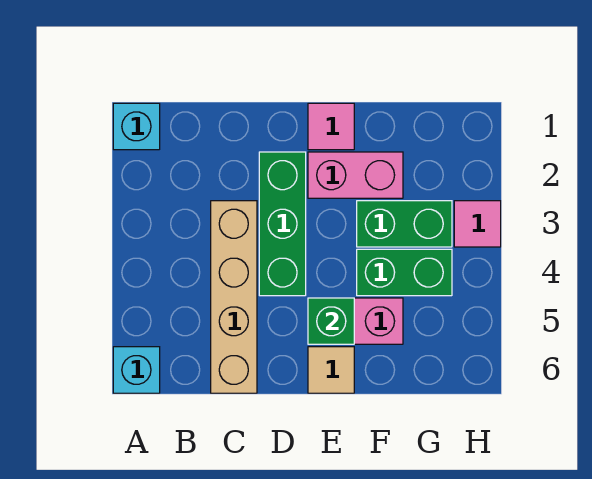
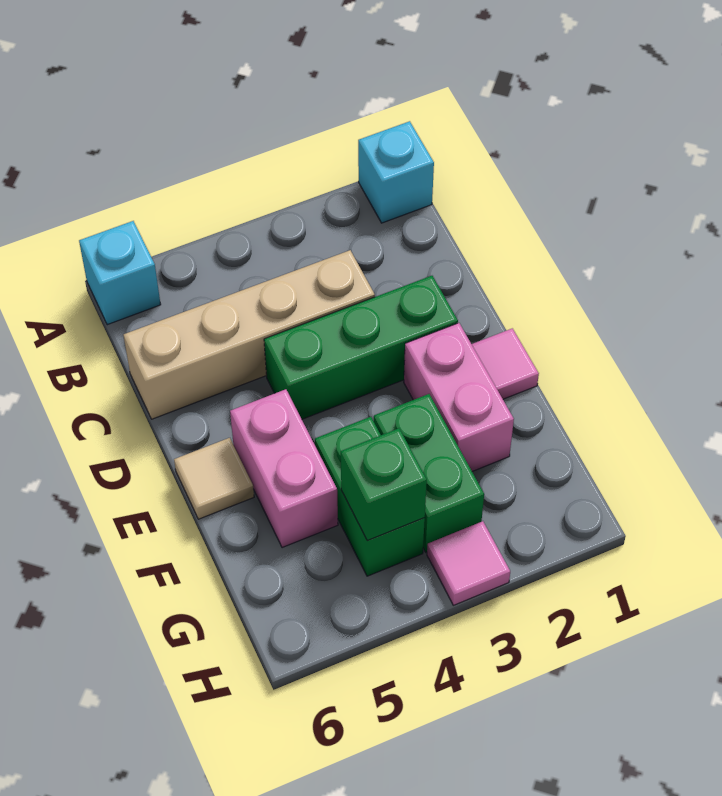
green brick E5 level 2 -> green brick G4 level 2

